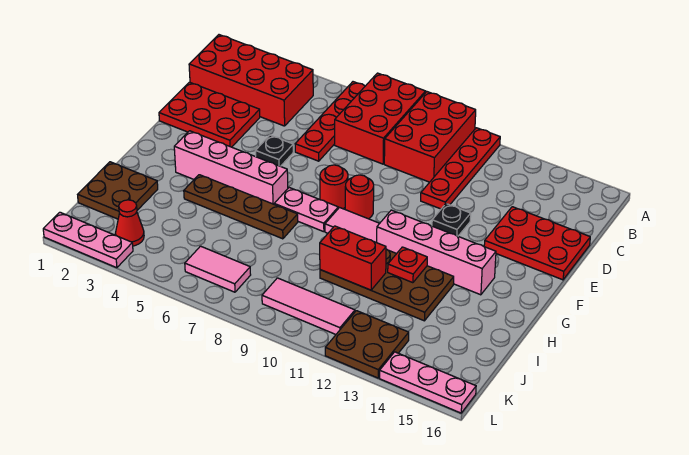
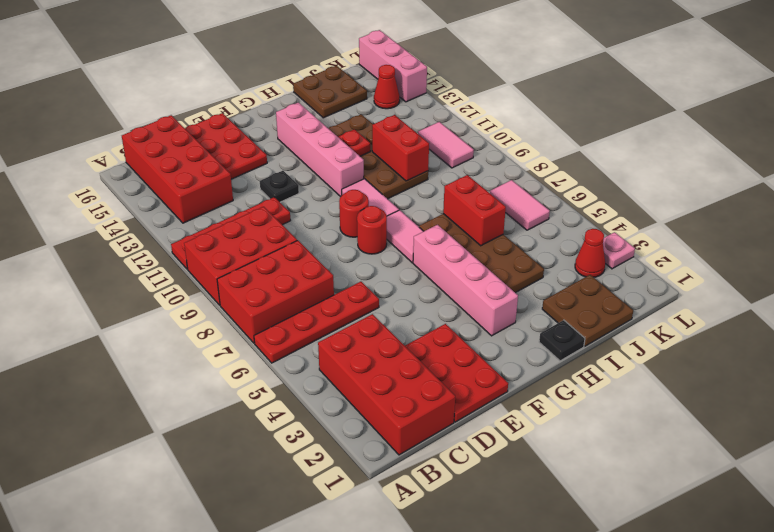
none -> red brick B13:C16 level 1
black plate E5 level 1 -> black plate H1 level 1
pink plate G7:G8 level 1 -> pink tile G7:G8 level 1
brown plate H4:H7 level 1 -> brown plate H4:I7 level 1
none -> red brick I6:I7 level 2
pink tile K9:K11 level 1 -> pink tile K10:K11 level 1
brown plate K12:L13 level 1 -> brown plate I15:J16 level 1
none -> red cone K14 level 1
pink plate L1:L3 level 1 -> pink plate L3 level 1
pink plate L14:L16 level 1 -> pink brick L14:L16 level 1

